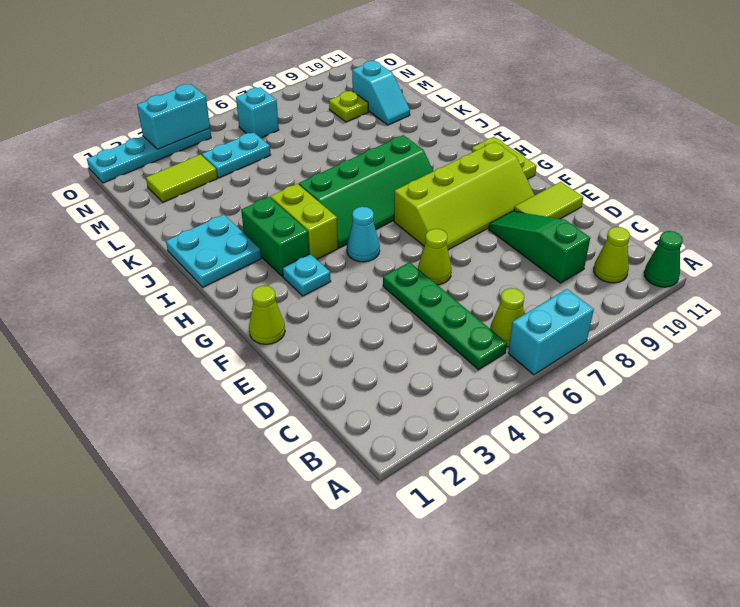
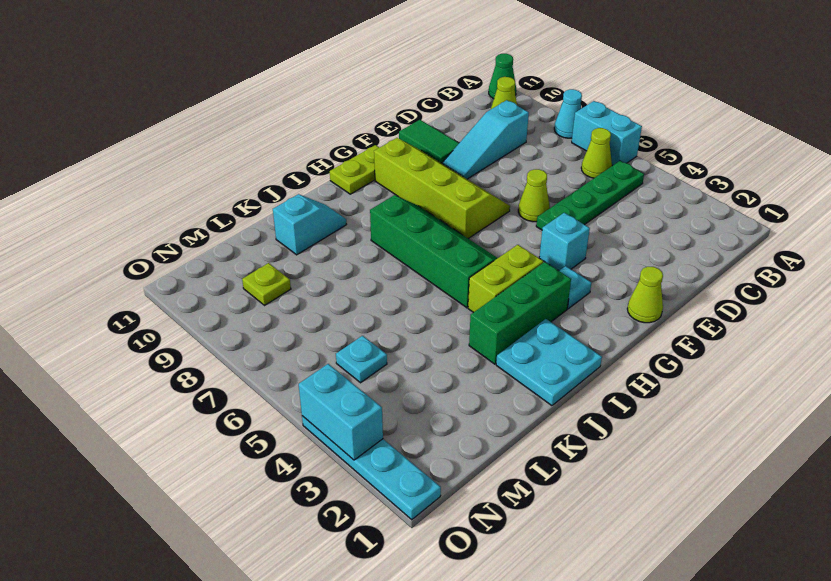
green slope C9:E9 level 1 top C -> cyan slope C9:E9 level 1 top C
lime tile E10:E11 level 1 -> green tile E10:E11 level 1
cyan cone G5 level 1 -> cyan cone A8 level 1
green brick H3:I3 level 1 -> green brick H3:J3 level 1
cyan slope L10:M10 level 1 top M -> cyan slope J10:K10 level 1 top K
lime tile M2:M3 level 1 -> none
cyan plate M4:M5 level 1 -> cyan plate M5 level 1
cyan brick N6 level 1 -> cyan brick F4 level 1

